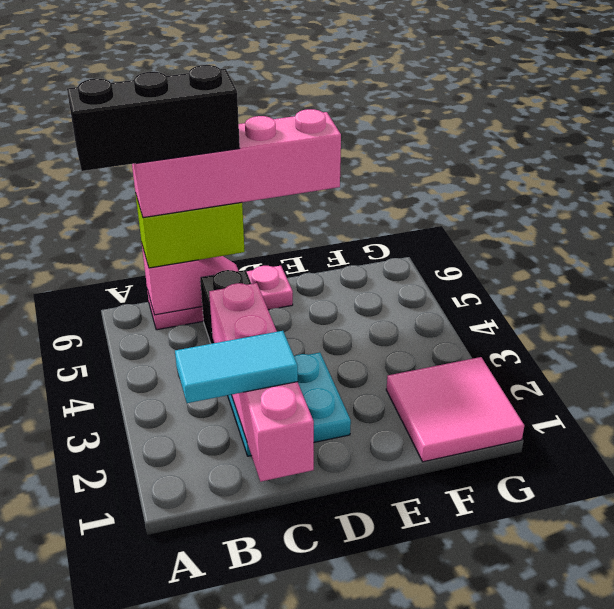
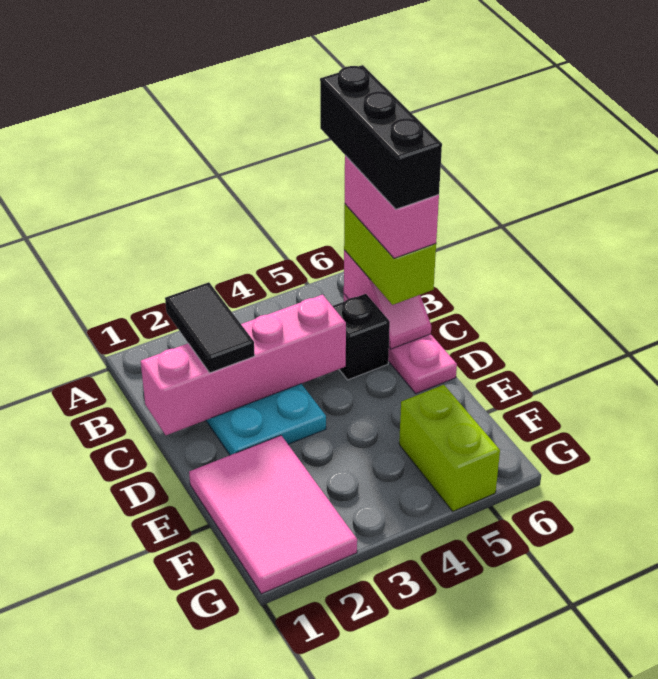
cyan tile B2:C2 level 3 -> black tile B2:C2 level 3
pink brick B6:E6 level 4 -> pink brick B6:C6 level 4
pink tile F1:G2 level 1 -> pink tile E1:G2 level 1
none -> lime brick F5:G5 level 1

